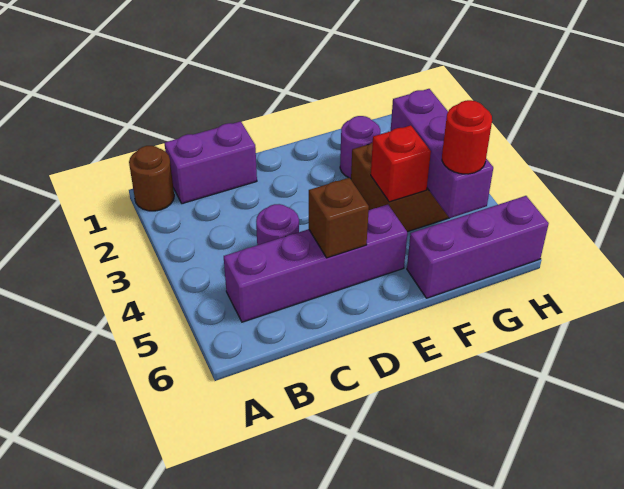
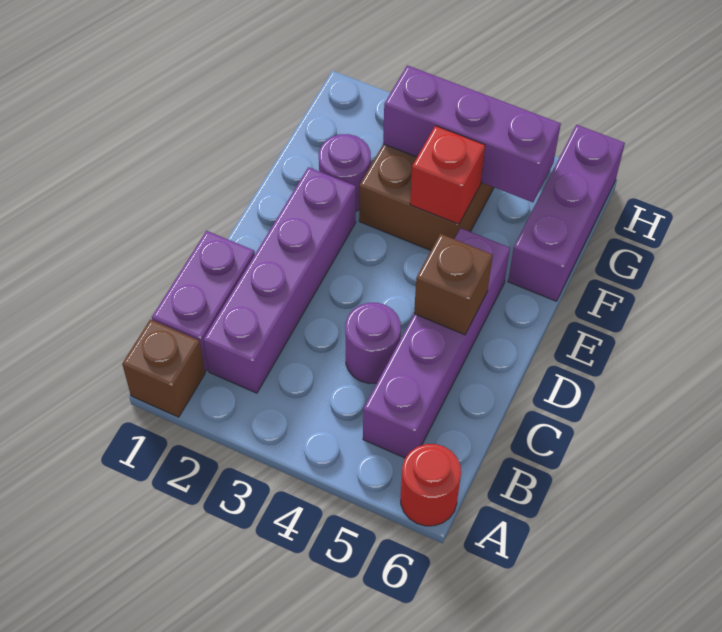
brown round brick A1 level 1 -> brown brick A1 level 1
none -> purple brick B2:E2 level 1
red round brick G5 level 3 -> red round brick A6 level 1

